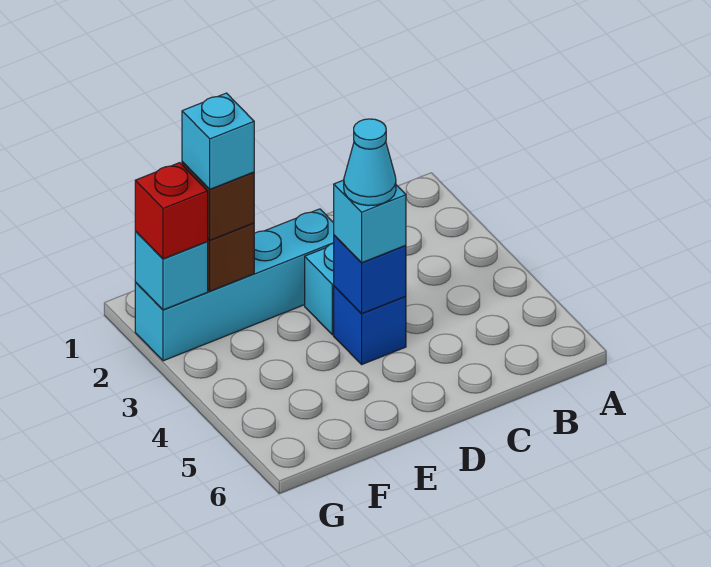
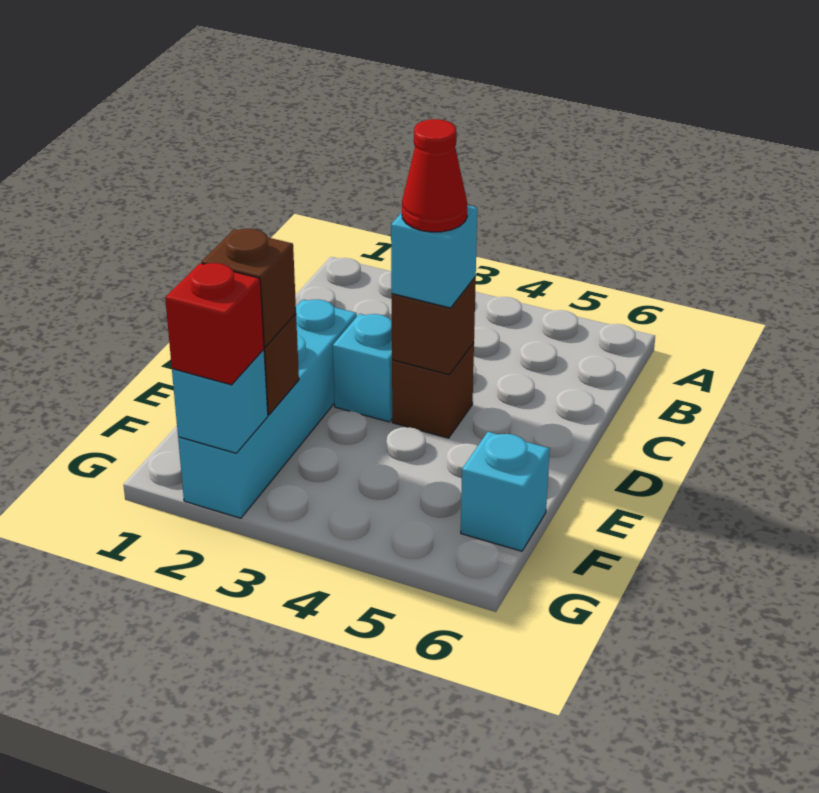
blue brick D4 level 1 -> brown brick D4 level 1
blue brick D4 level 2 -> brown brick D4 level 2
cyan cone D4 level 4 -> red cone D4 level 4
cyan brick F2 level 4 -> cyan brick F6 level 1

